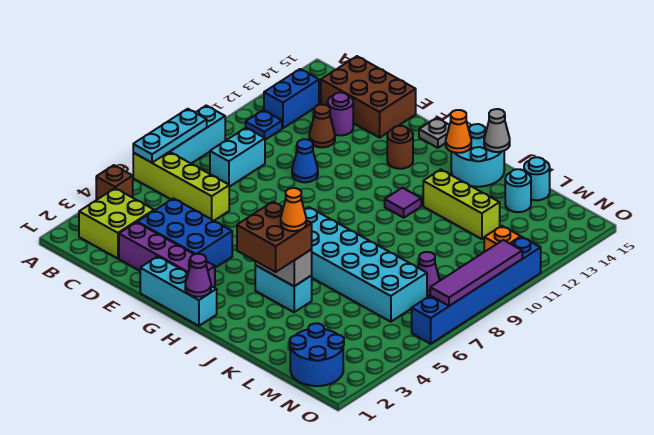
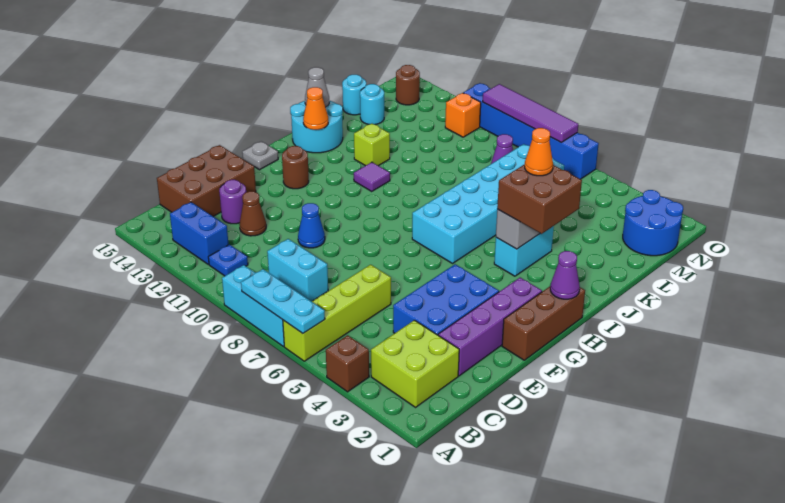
cyan brick F1:H1 level 1 -> brown brick F1:H1 level 1
lime brick J12:L12 level 1 -> lime brick J12 level 1
none -> brown round brick N14 level 1

